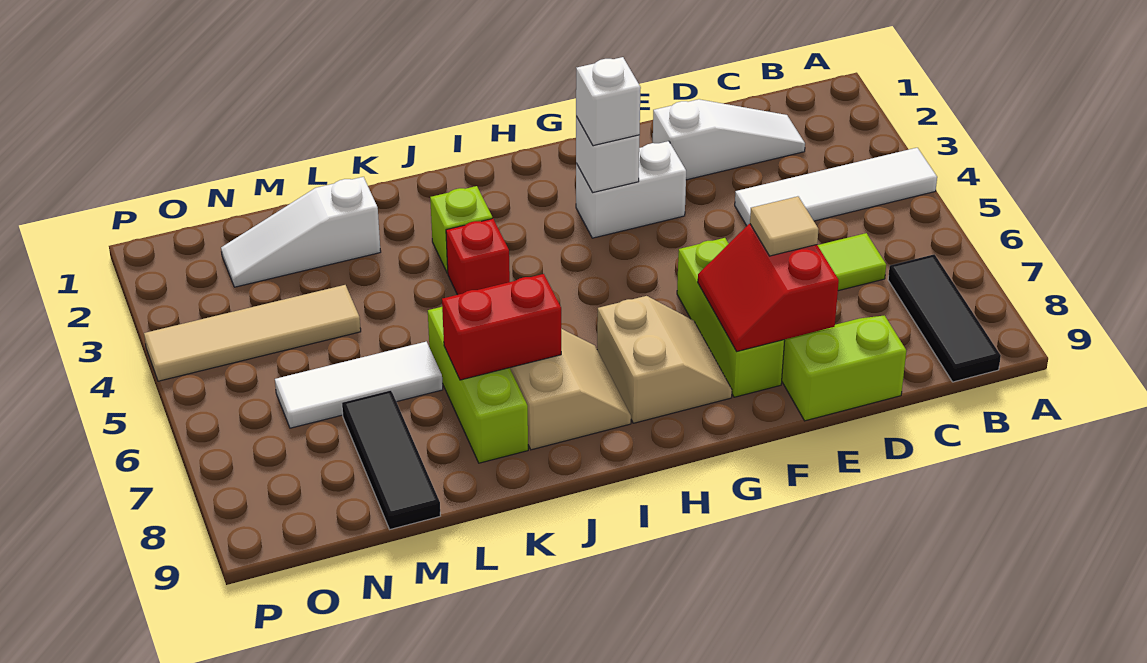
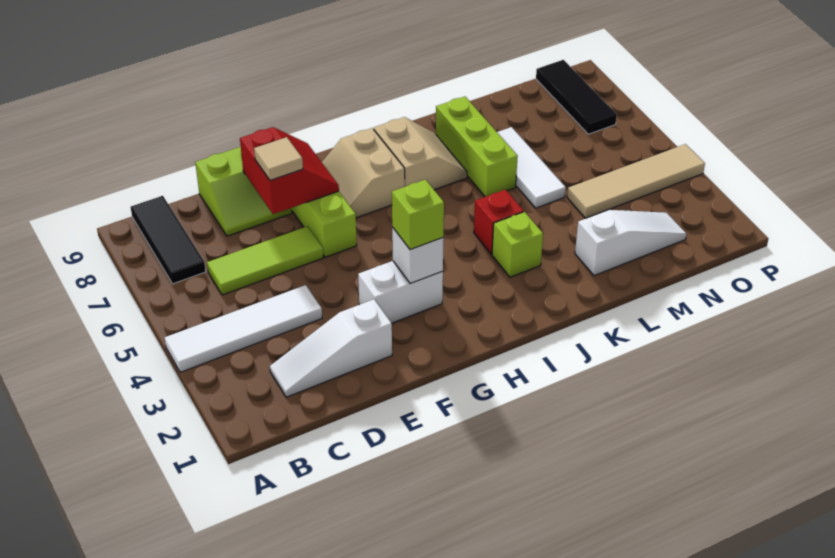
white brick G3 level 3 -> lime brick G3 level 3
tan slope I7:J8 level 1 top J -> tan slope I7:J8 level 1 top I
red brick J7:K7 level 2 -> none
white tile L6:N6 level 1 -> white tile L5:L7 level 1
black tile M7:M9 level 1 -> black tile O7:O9 level 1

